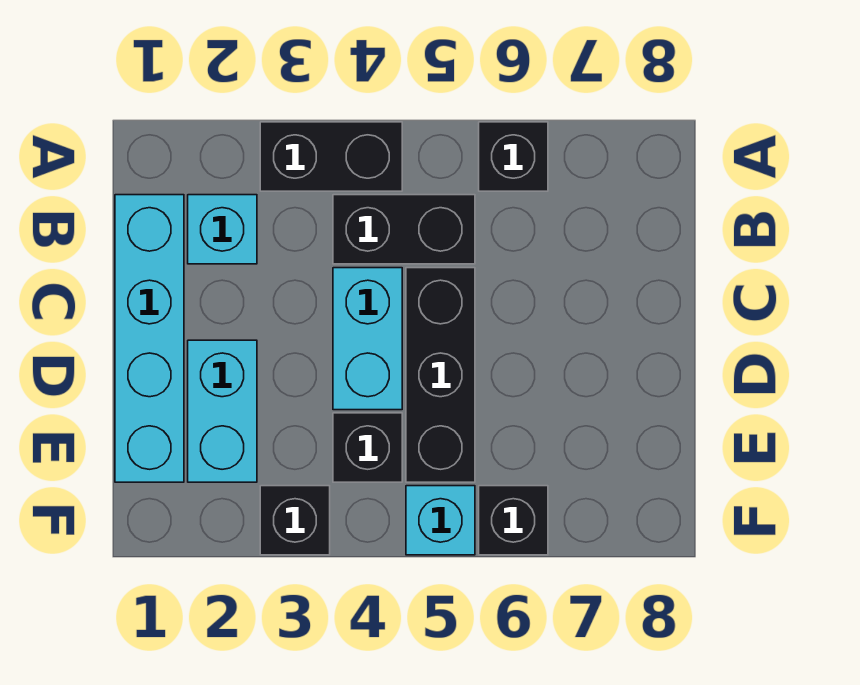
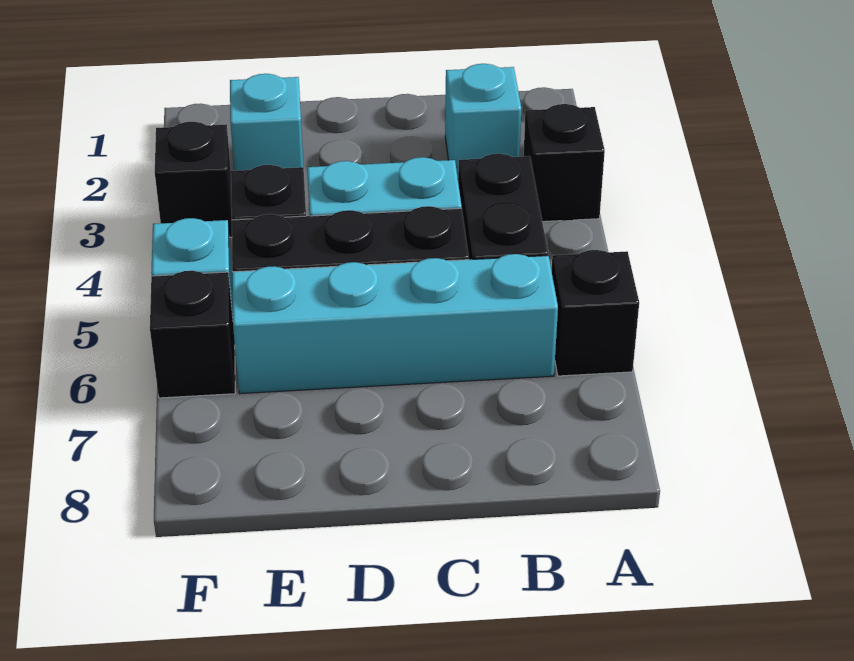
black brick A3:A4 level 1 -> black brick A3 level 1
cyan brick B1:E1 level 1 -> cyan brick B6:E6 level 1
cyan brick D2:E2 level 1 -> cyan brick E2 level 1

